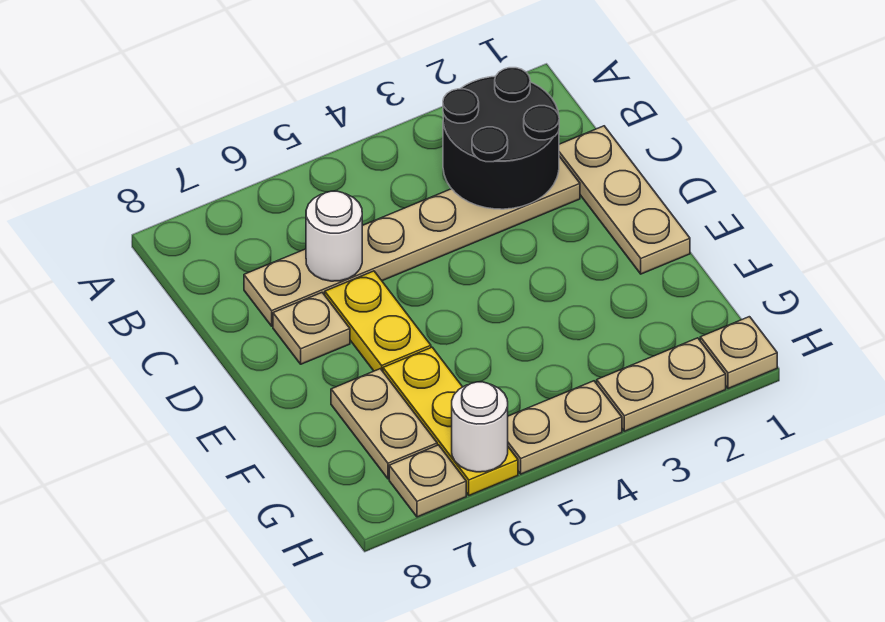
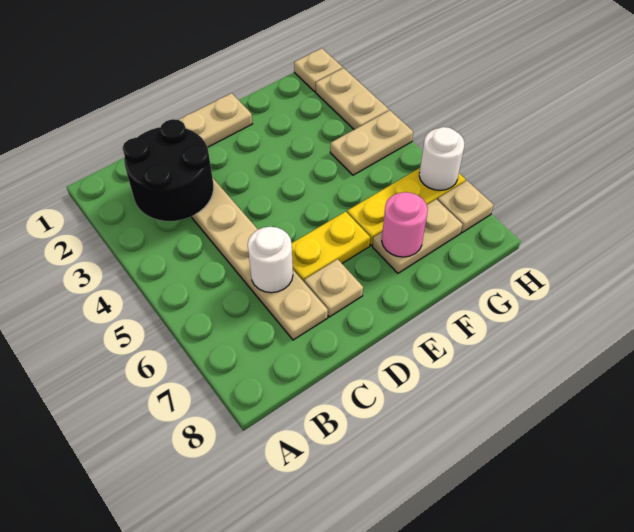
none -> pink round brick F7 level 2
tan plate H4:H5 level 1 -> tan plate G4:H4 level 1

